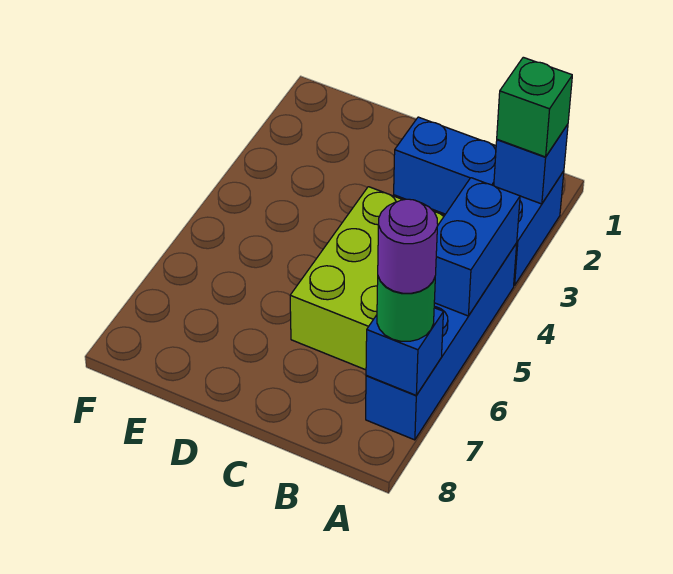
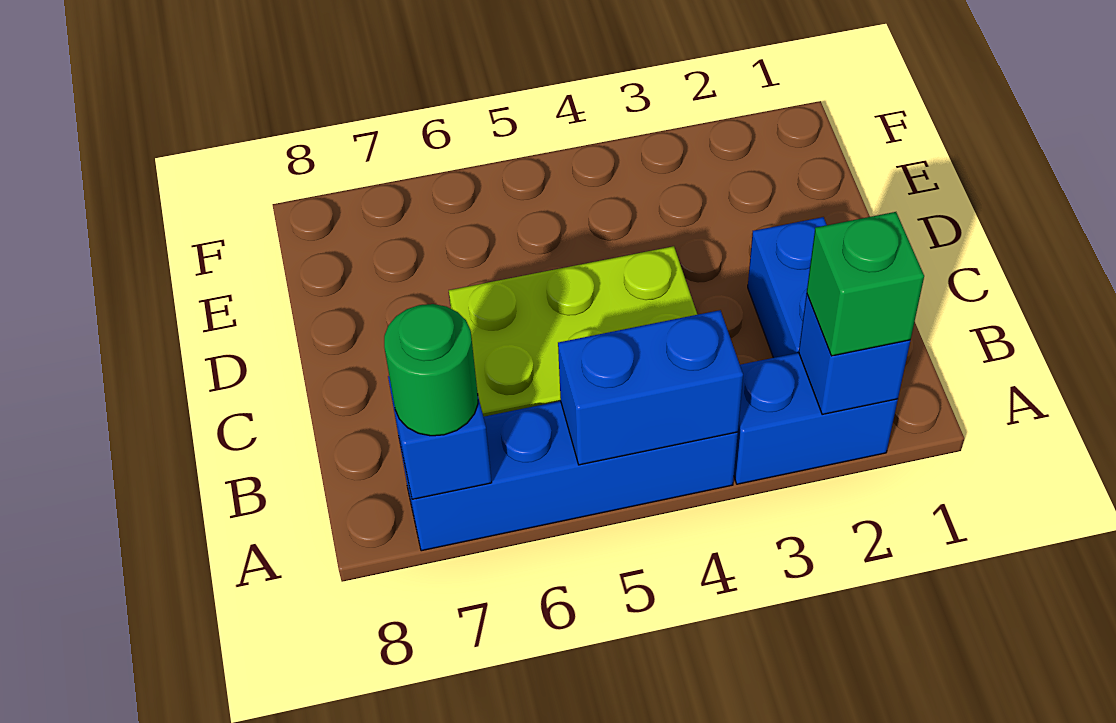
purple round brick A7 level 4 -> none

